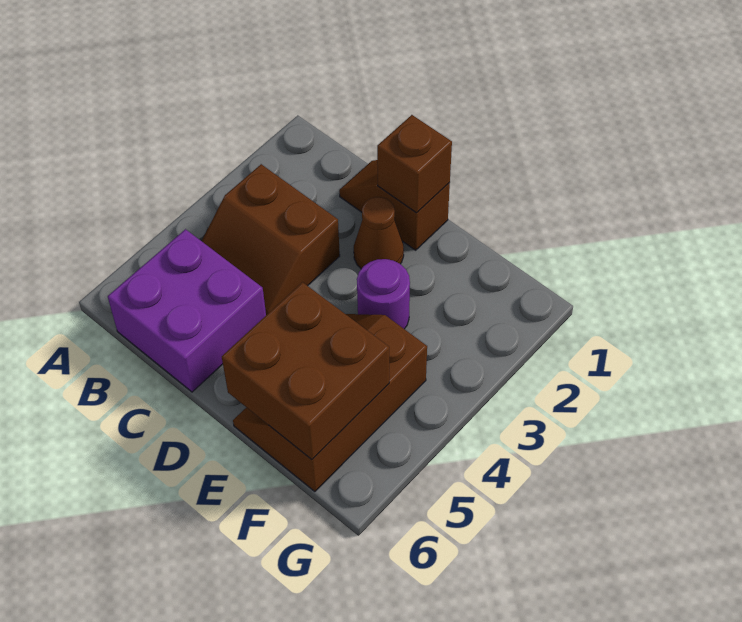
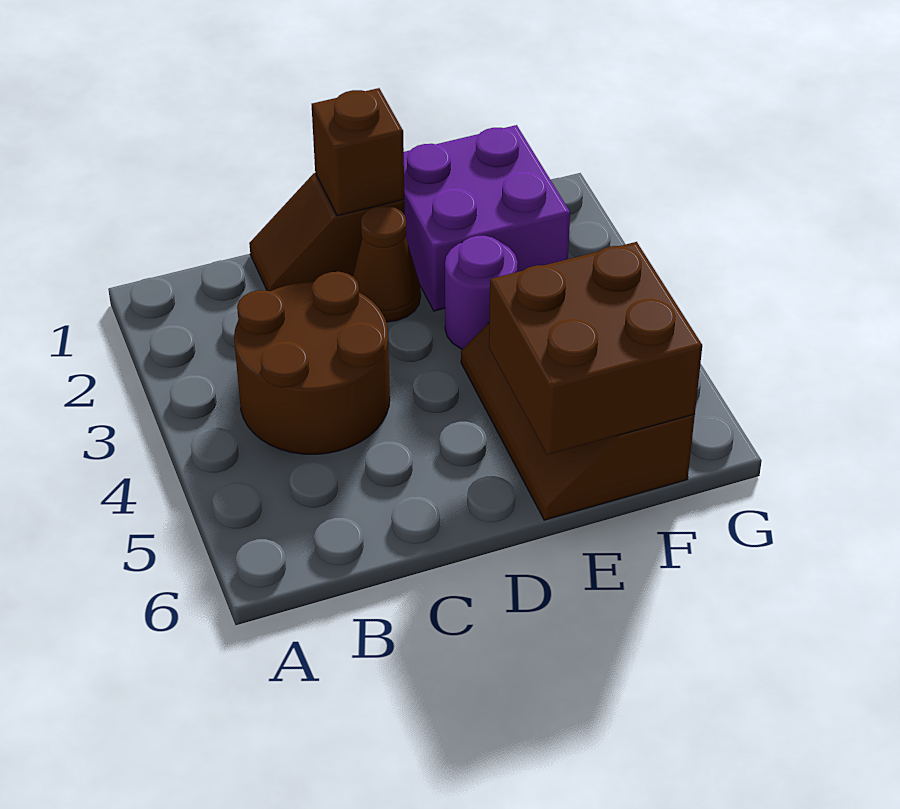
brown slope B3:C4 level 1 top 3 -> brown round brick B3:C4 level 1
purple brick B5:C6 level 1 -> purple brick E1:F2 level 1

